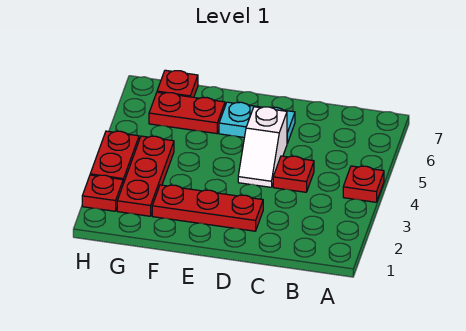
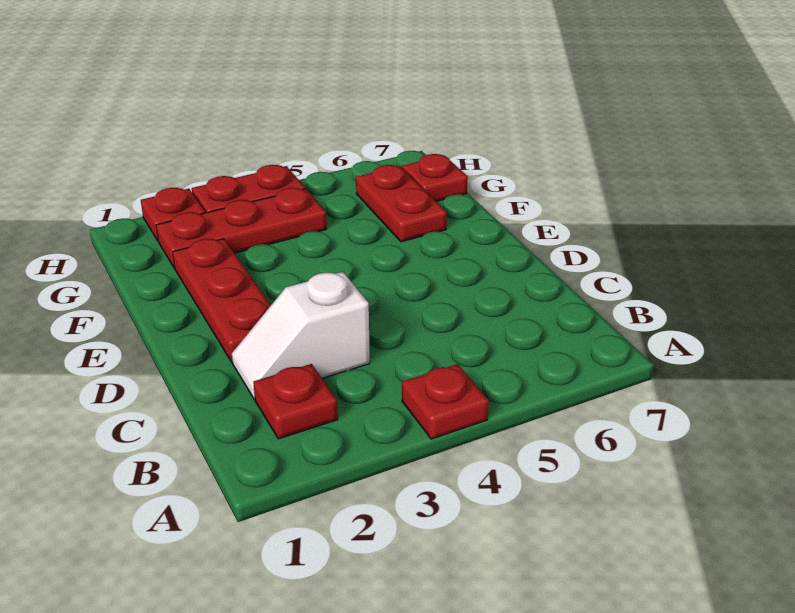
red plate C4 level 1 -> red plate B2 level 1
white slope D4:D5 level 1 top 5 -> white slope C2:C3 level 1 top 3
cyan plate D6:E6 level 1 -> none

